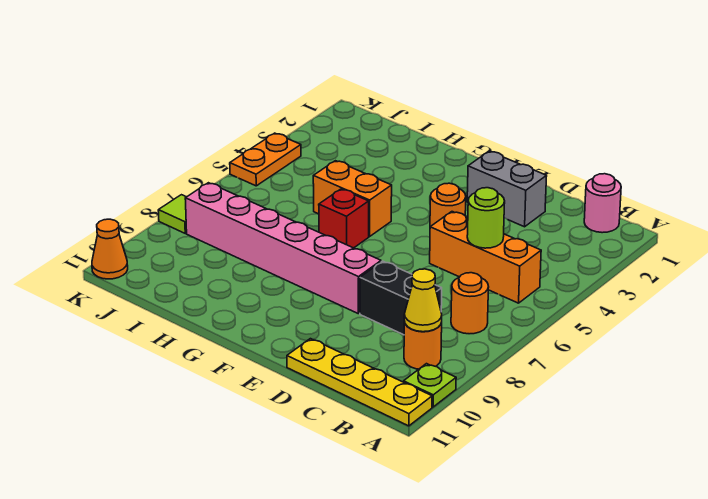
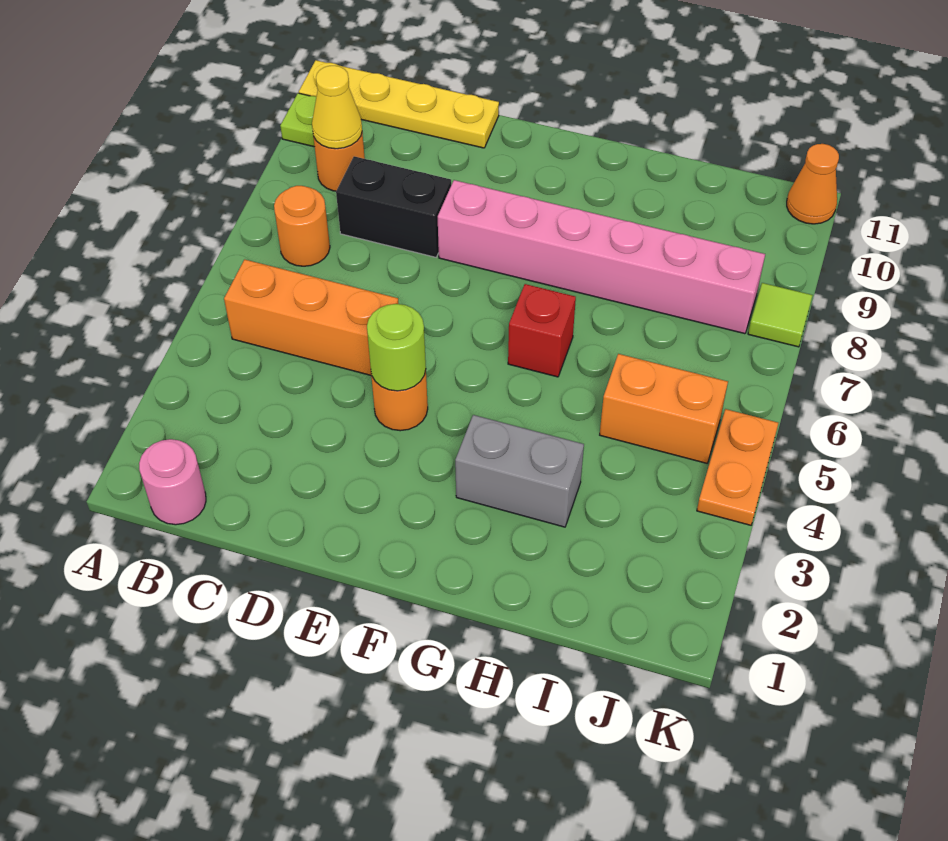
lime round brick C5 level 2 -> lime round brick E4 level 2
grey brick D2:E2 level 1 -> grey brick G3:H3 level 1
orange brick G5:H5 level 1 -> orange brick I5:J5 level 1

